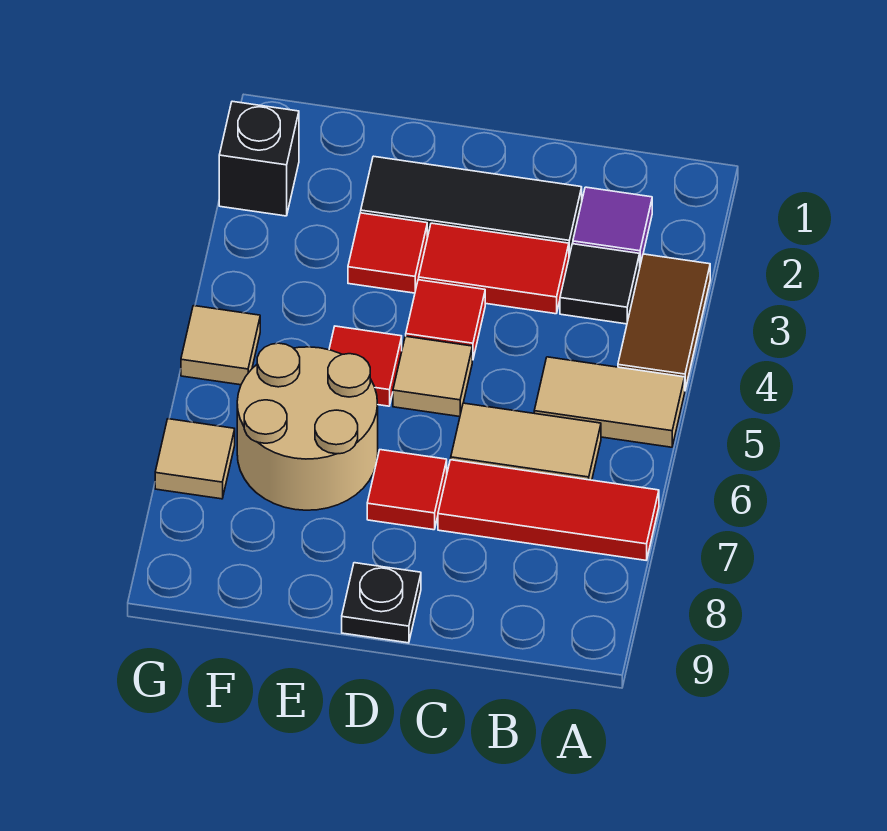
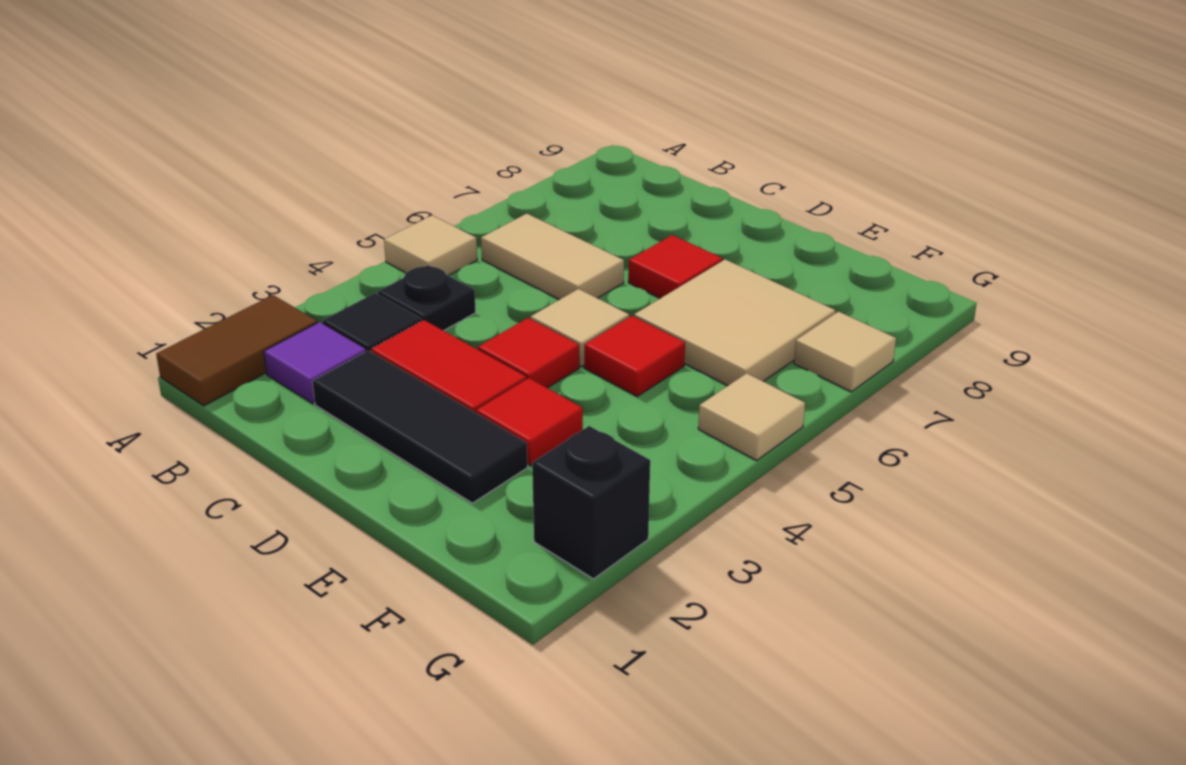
brown tile A3:A4 level 1 -> brown tile A1:A2 level 1
tan tile A5:B5 level 1 -> tan tile A5 level 1
red tile A7:C7 level 1 -> none
black plate D9 level 1 -> black plate B4 level 1
tan round brick E6:F7 level 1 -> tan tile E6:F7 level 1

